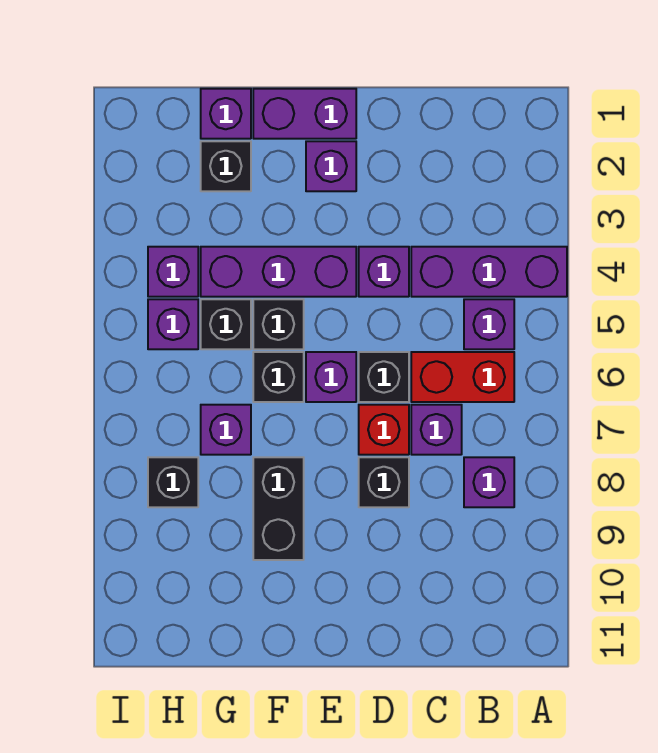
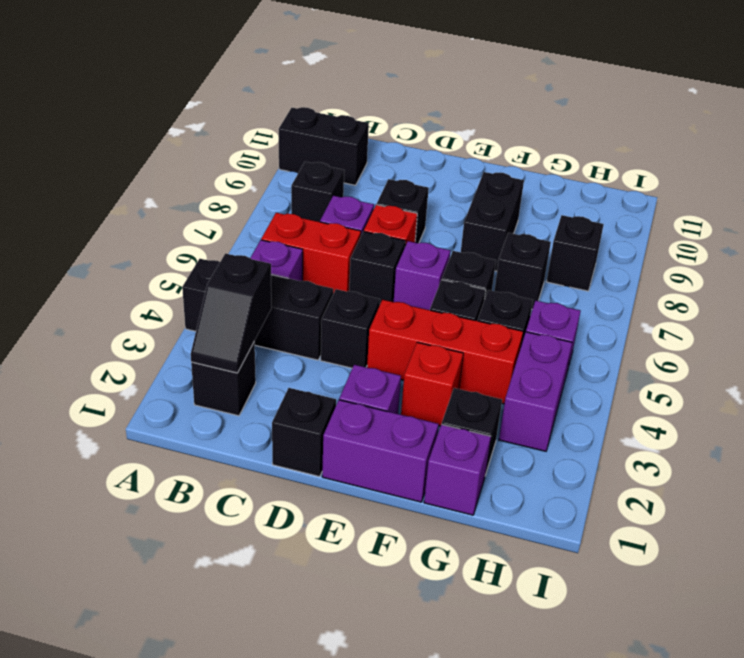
purple brick A4:C4 level 1 -> black brick A4:C4 level 1
none -> black brick A10:B10 level 1
none -> black brick B2 level 1
none -> black slope B2:B3 level 2 top 3
purple brick B8 level 1 -> black brick B8 level 1
none -> black brick D1 level 1
purple brick D4 level 1 -> black brick D4 level 1
purple brick E4:G4 level 1 -> red brick E4:G4 level 1
none -> red brick F3 level 1
purple brick G7 level 1 -> black brick G7 level 1
purple brick H4 level 1 -> purple brick H3:H4 level 1

